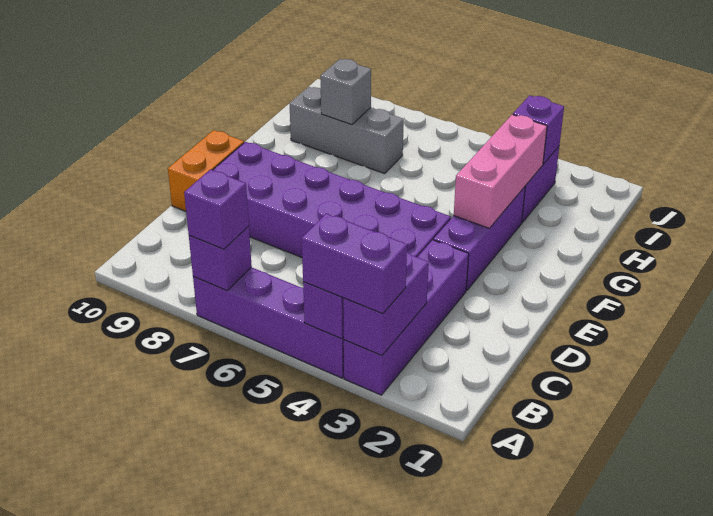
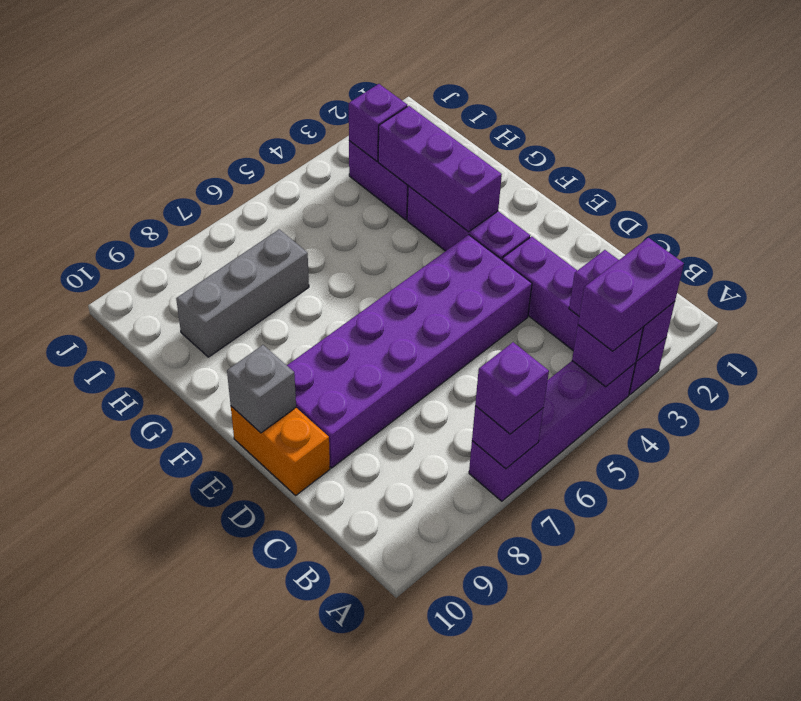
pink brick F3:H3 level 2 -> purple brick F3:H3 level 2
grey brick H8 level 2 -> grey brick E10 level 2

